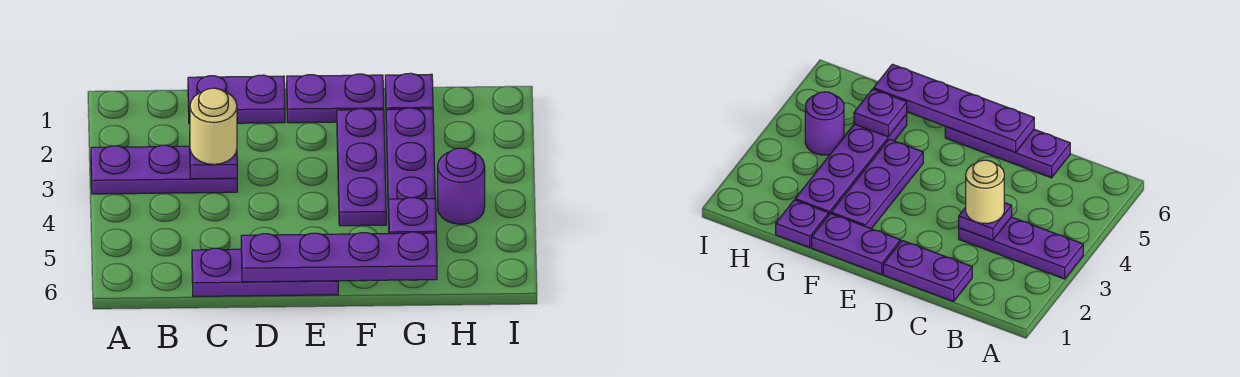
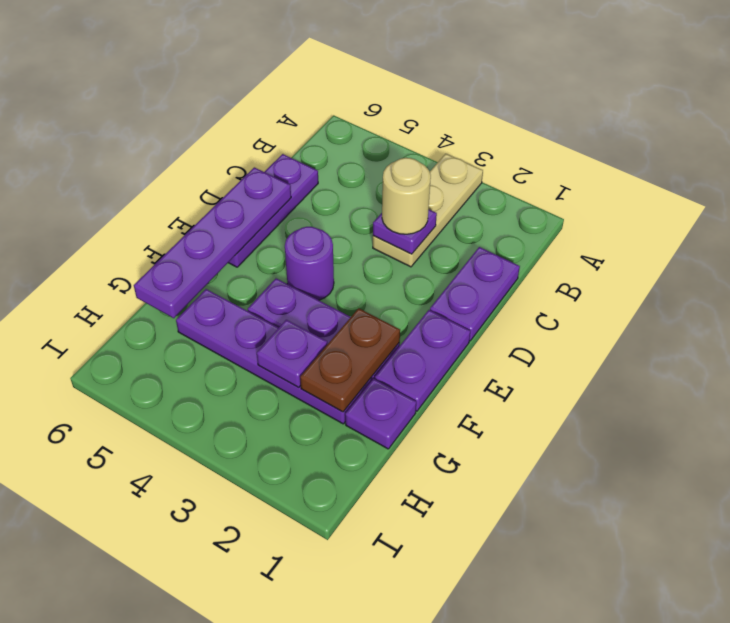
purple plate A3:C3 level 1 -> tan plate A3:C3 level 1
none -> brown plate F2:G2 level 2
purple plate G5 level 2 -> purple plate G3 level 2
purple round brick H4 level 1 -> purple round brick E4 level 1

